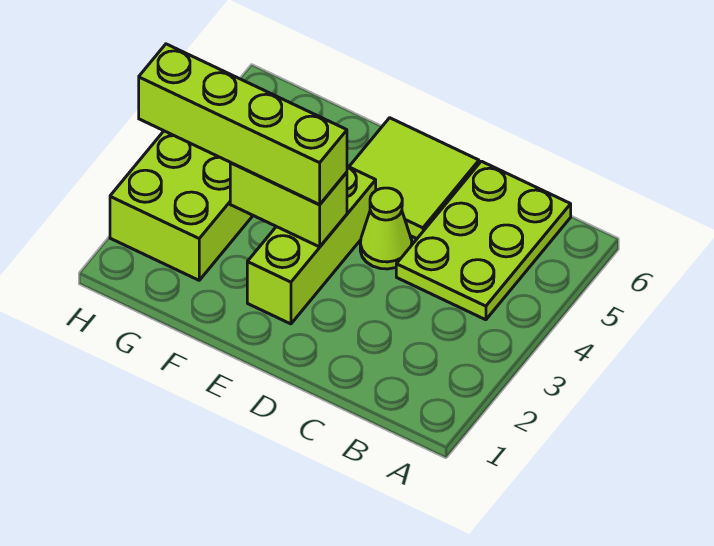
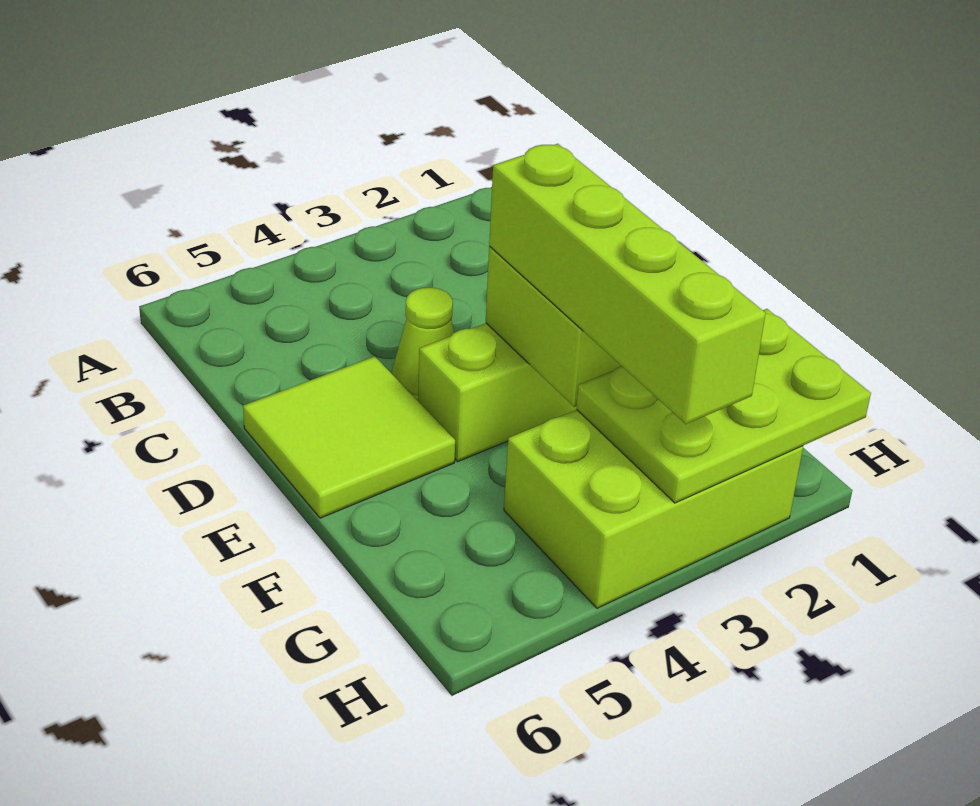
lime plate B4:C6 level 1 -> lime plate G1:H3 level 2

